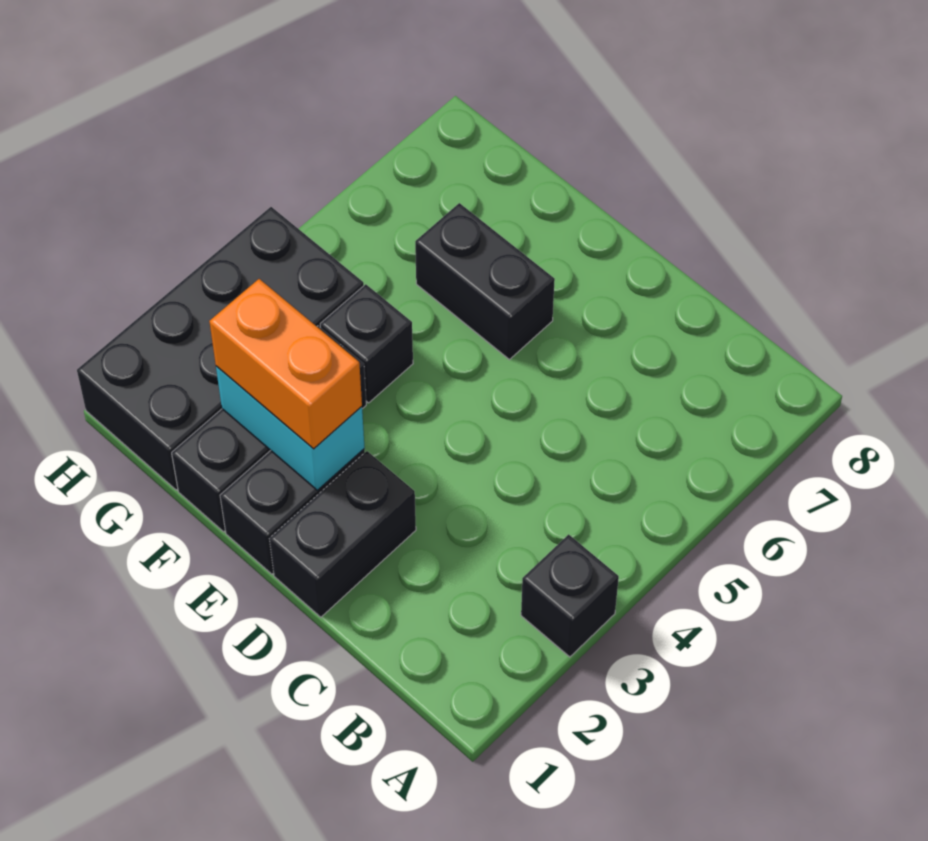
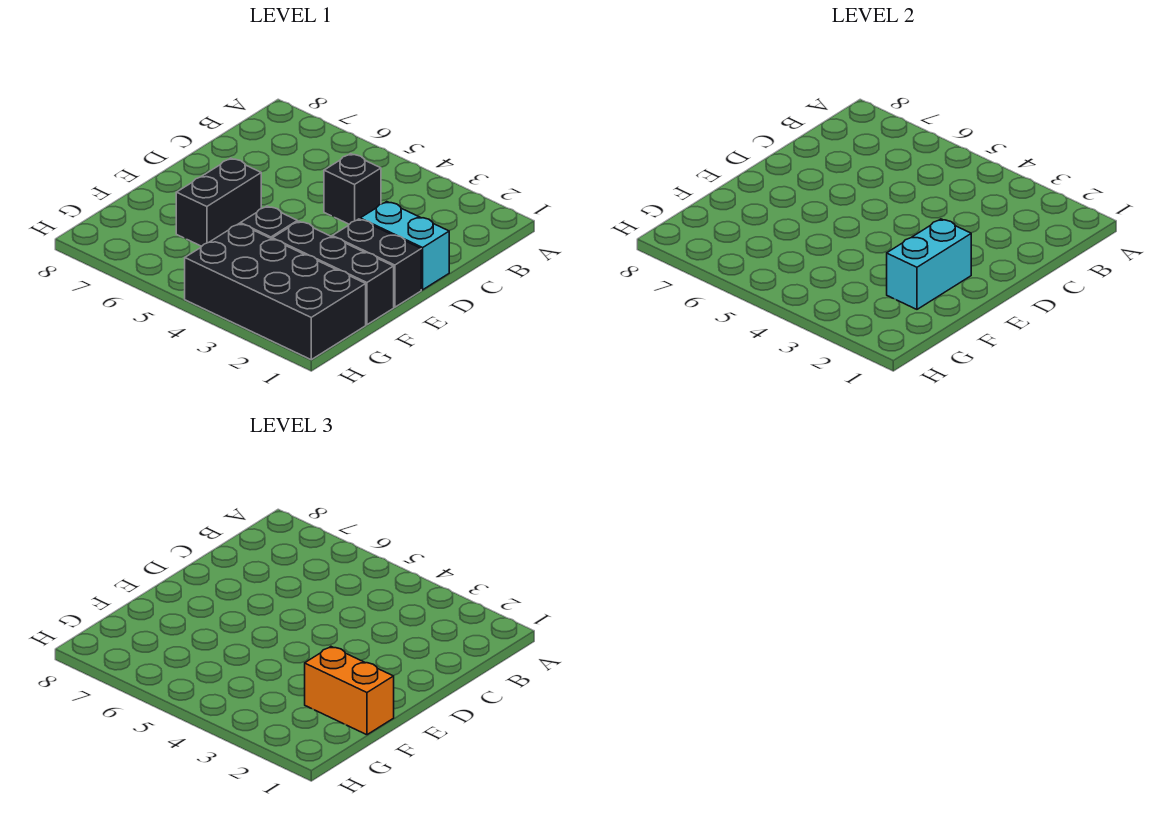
black brick A3 level 1 -> black brick C4 level 1
black brick D1:D2 level 1 -> cyan brick D1:D2 level 1
orange brick E2:F2 level 3 -> orange brick F1:F2 level 3

